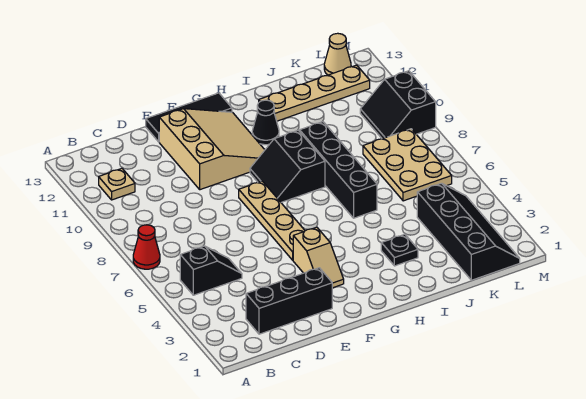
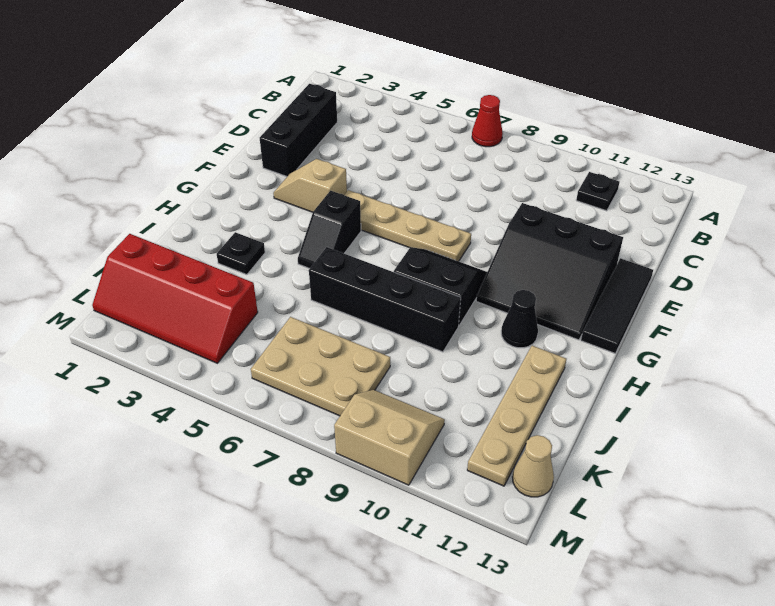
black slope B5:C5 level 1 top B -> black slope G5:H5 level 1 top G
tan plate B11 level 1 -> black plate B11 level 1
tan slope E10:G12 level 1 top E -> black slope E10:G12 level 1 top E
black slope K1:L4 level 1 top K -> red slope K1:L4 level 1 top K
black slope L9:M10 level 1 top M -> tan slope L9:M10 level 1 top M

